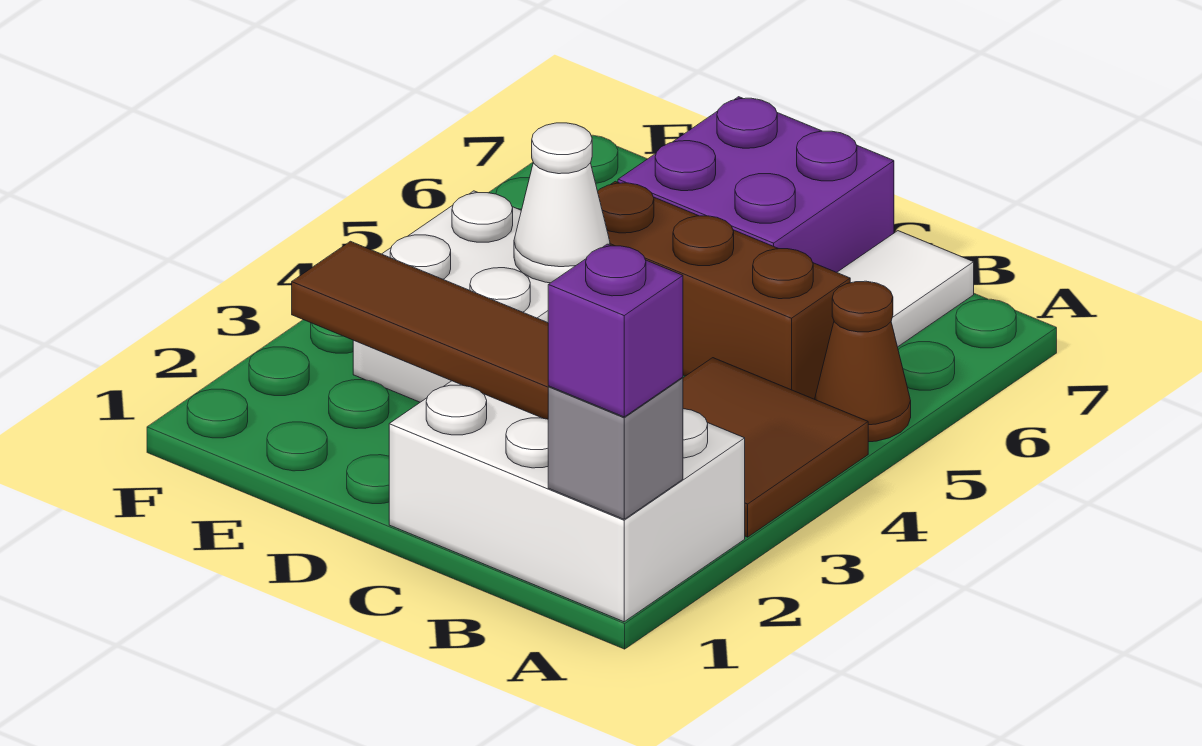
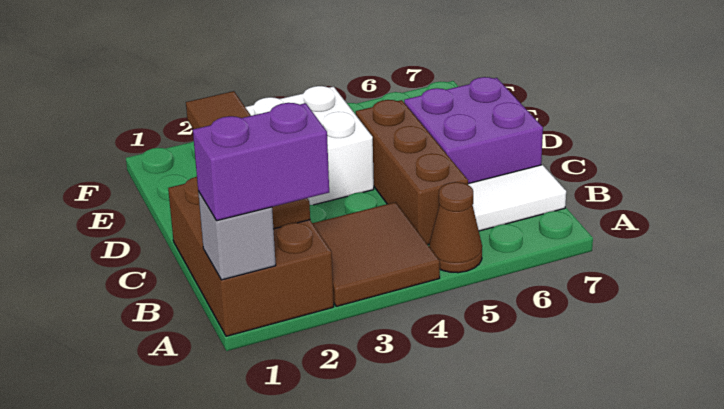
white brick A1:C2 level 1 -> brown brick A1:C2 level 1
purple brick A1 level 3 -> purple brick A1:A2 level 3
white cone D4 level 2 -> none

